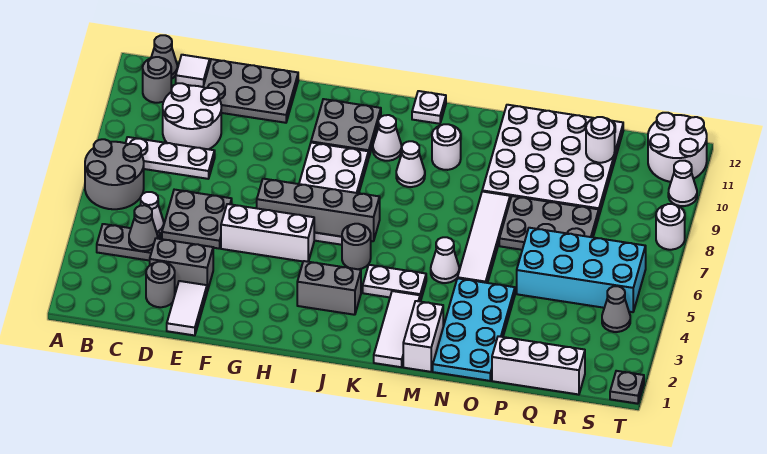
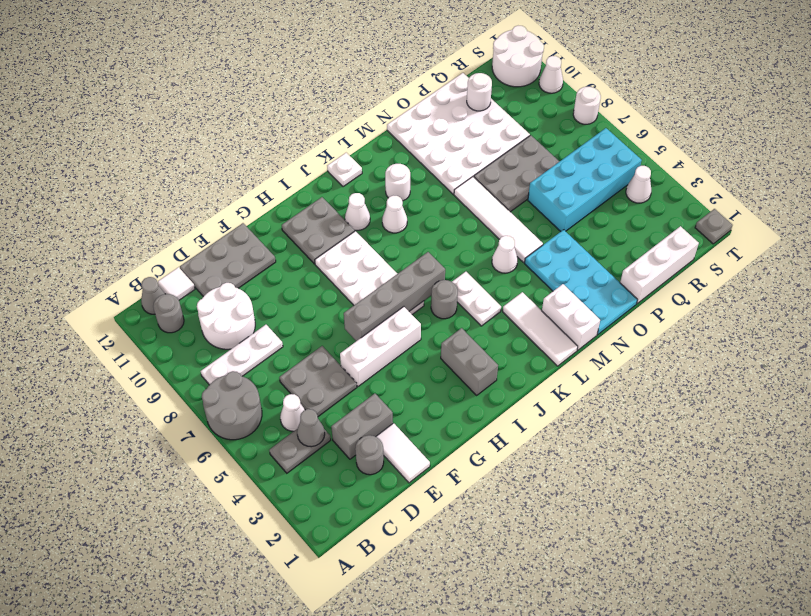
grey brick I3:J3 level 1 -> grey brick I2:I3 level 1
white plate K4:L4 level 1 -> white plate K4:K5 level 1
grey cone S4 level 1 -> white cone S4 level 1

